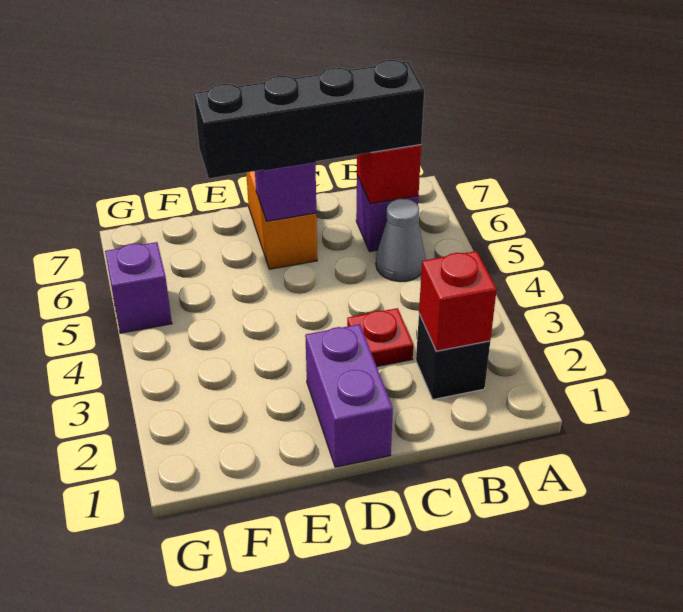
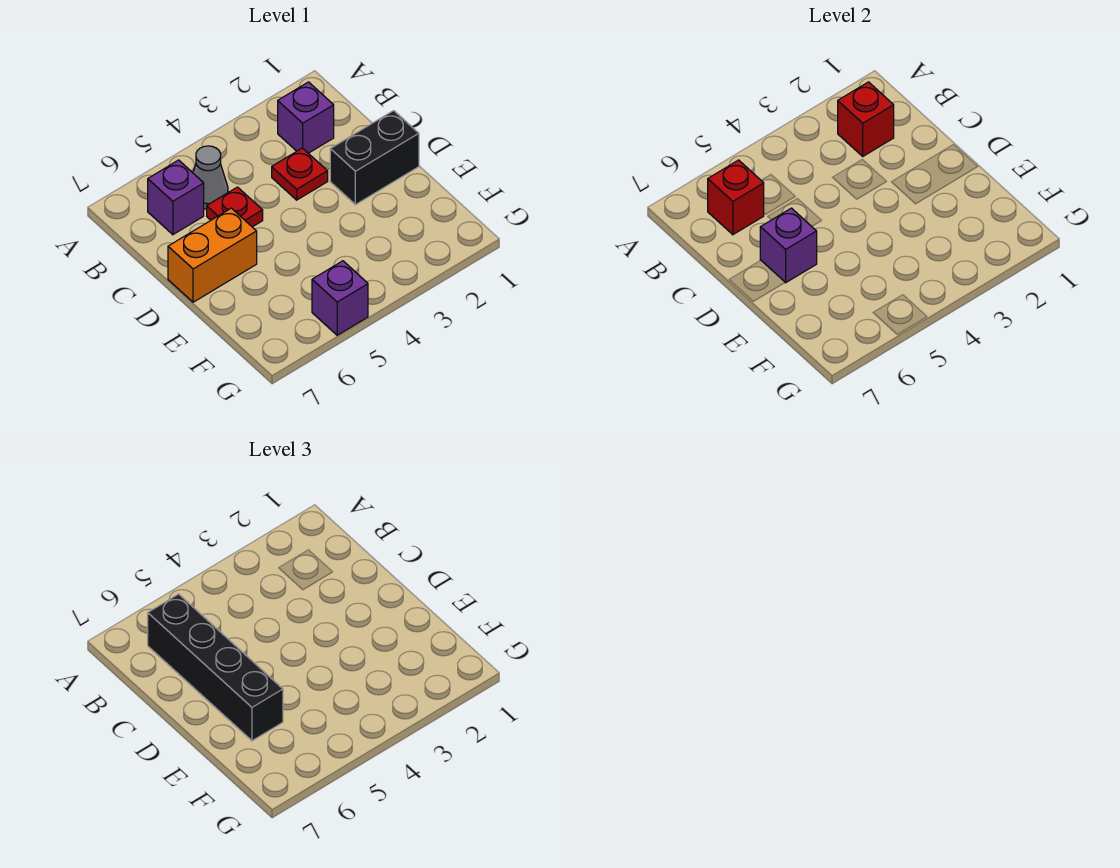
black brick B2 level 1 -> purple brick B2 level 1
none -> red plate C5 level 1
purple brick D1:D2 level 1 -> black brick D1:D2 level 1

